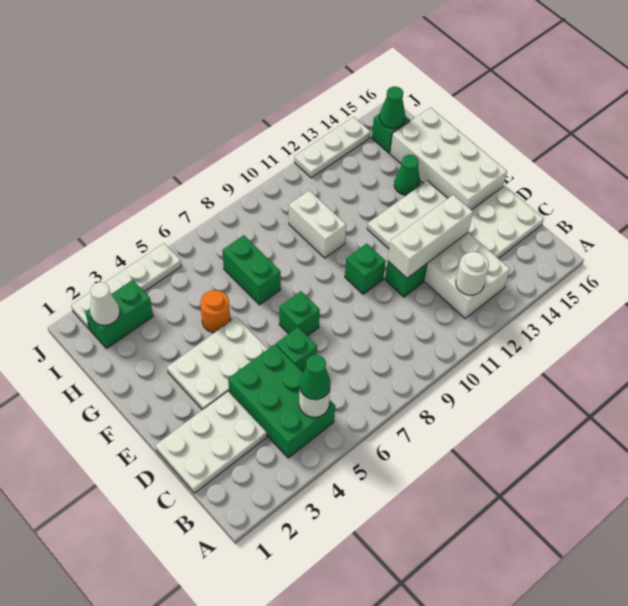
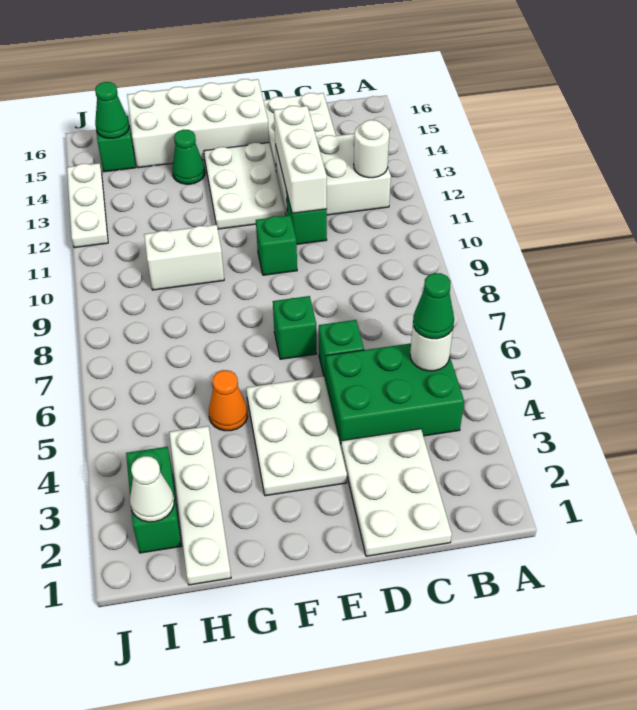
orange round brick G5 level 1 -> orange cone G5 level 1
green brick G7:H7 level 1 -> none
white plate J2:J5 level 1 -> white plate H1:H4 level 1

